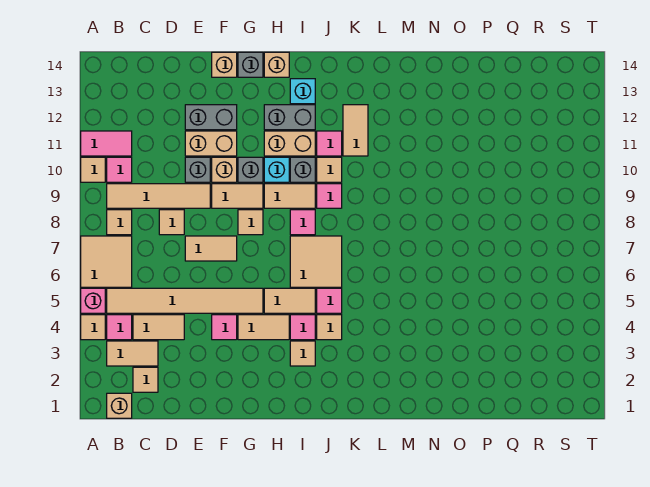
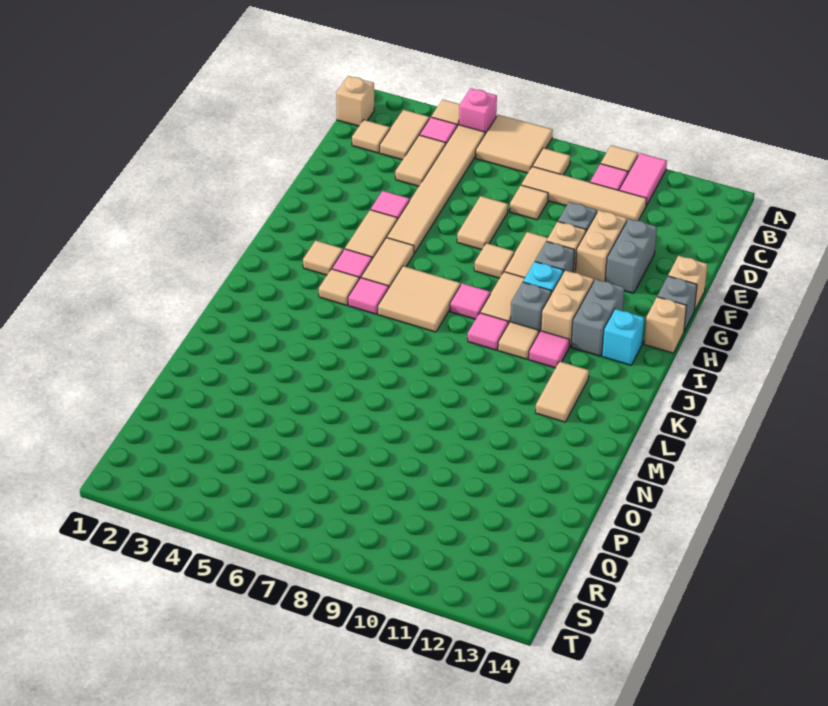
tan tile B9:E9 level 1 -> tan tile C8:C11 level 1
tan tile K11:K12 level 1 -> tan tile K12:L12 level 1

